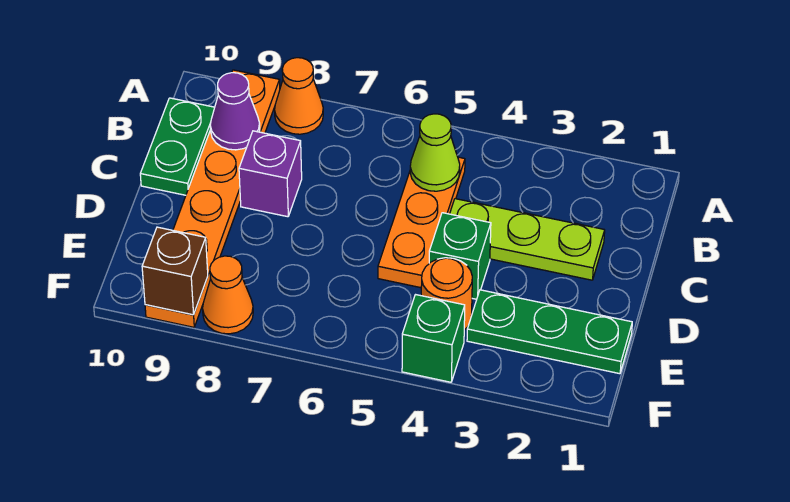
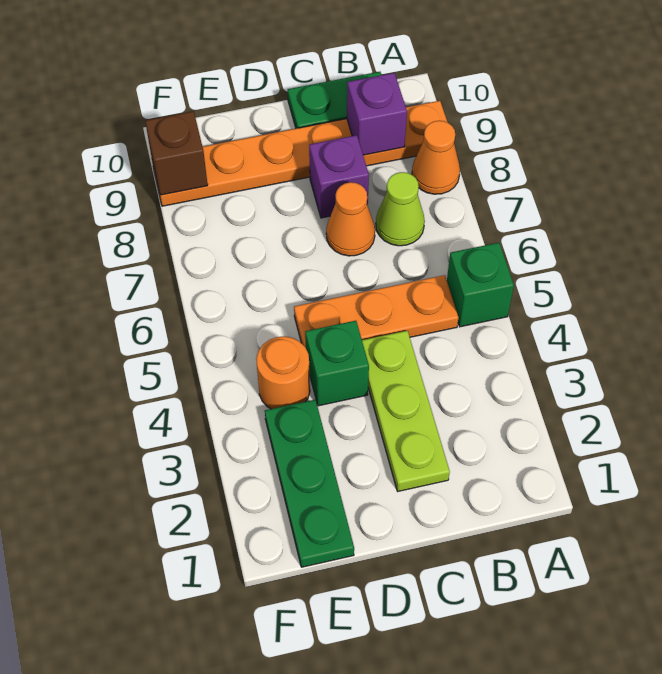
lime cone B5 level 2 -> lime cone B7 level 1
purple cone B9 level 2 -> purple brick B9 level 2
green brick F4 level 1 -> green brick A5 level 1
orange cone F8 level 1 -> orange cone C7 level 1

